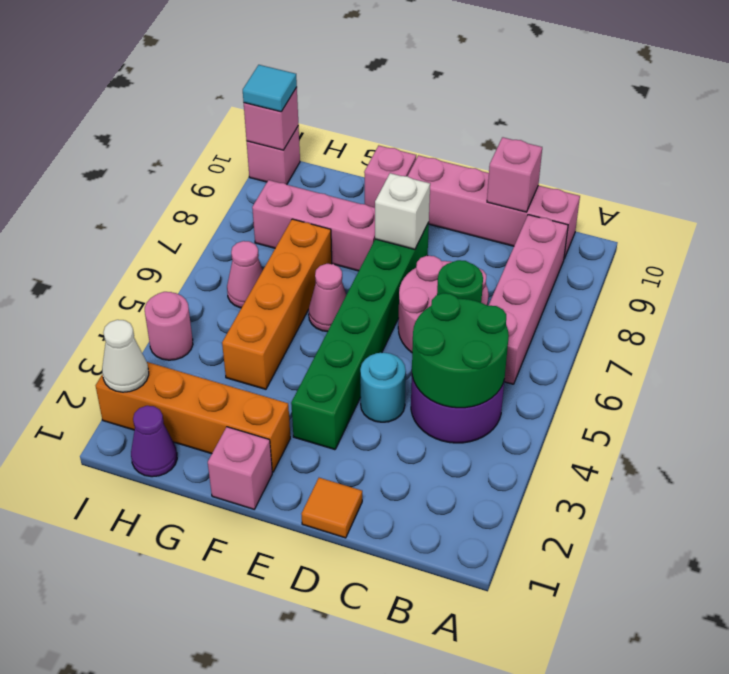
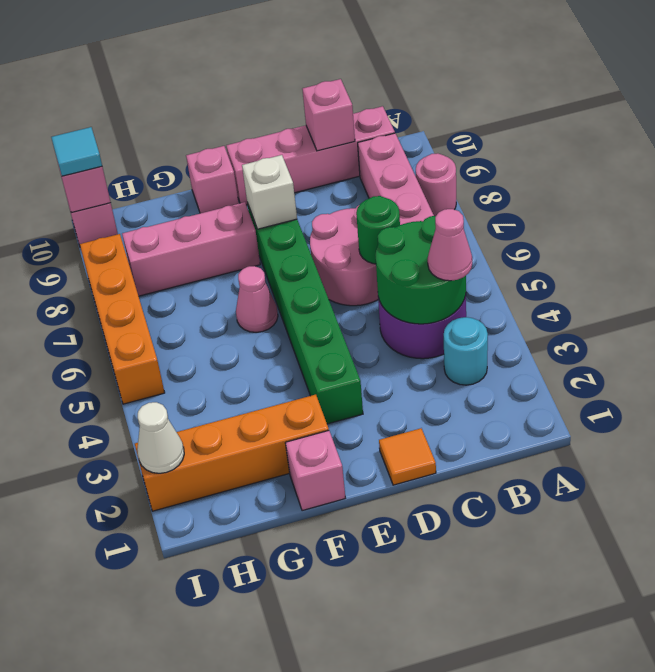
cyan round brick D4 level 1 -> cyan round brick B3 level 1
orange brick G4:G7 level 1 -> orange brick I5:I8 level 1
purple cone H1 level 1 -> none
pink cone H6 level 1 -> pink cone B4 level 3
pink round brick I4 level 1 -> pink round brick A8 level 1

